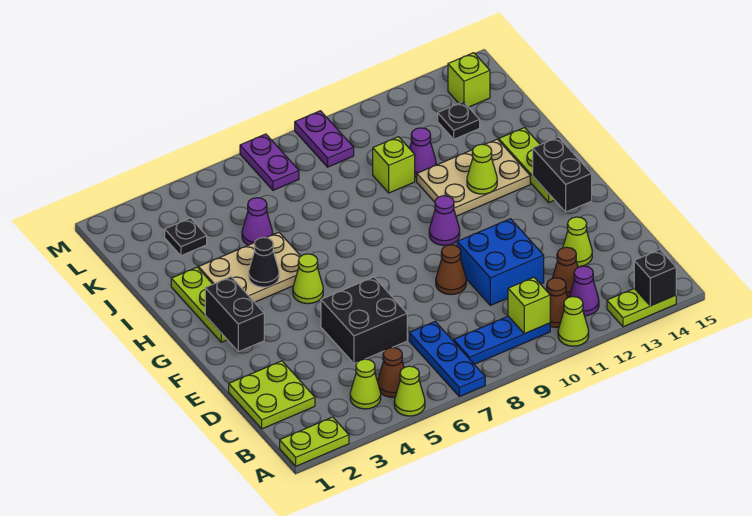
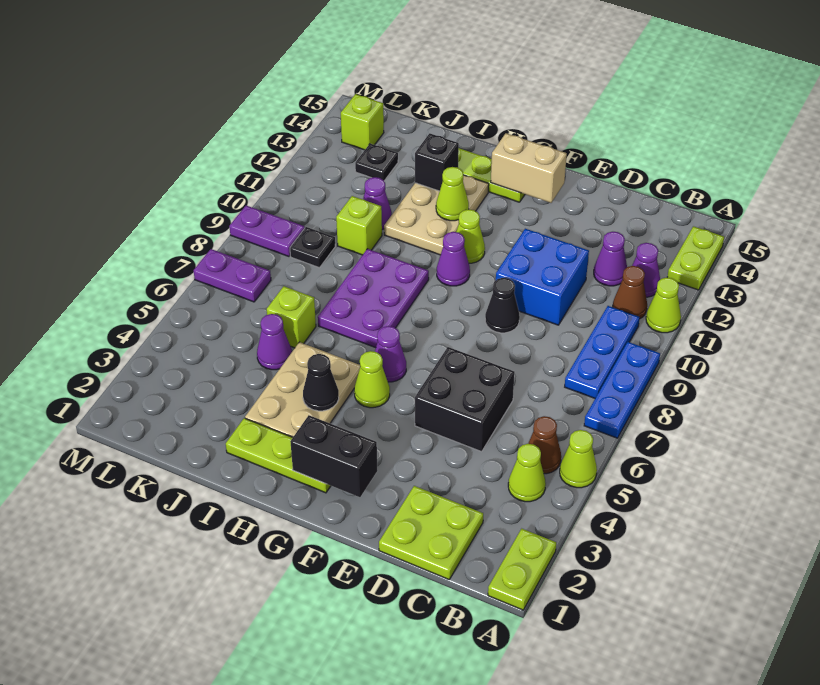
blue plate A7:C7 level 1 -> blue plate A7:A9 level 1
black brick A14 level 2 -> black brick I13 level 2
lime brick B10 level 2 -> lime brick J6 level 1
brown cone C12 level 1 -> purple cone C12 level 1
lime cone D13 level 1 -> lime cone G11 level 1
brown cone E9 level 1 -> black cone E9 level 1
black brick F14:G14 level 2 -> tan brick F14:G14 level 2
none -> purple cone G6 level 1
none -> purple plate H7:I9 level 1
black plate K3 level 1 -> black plate K9 level 1

